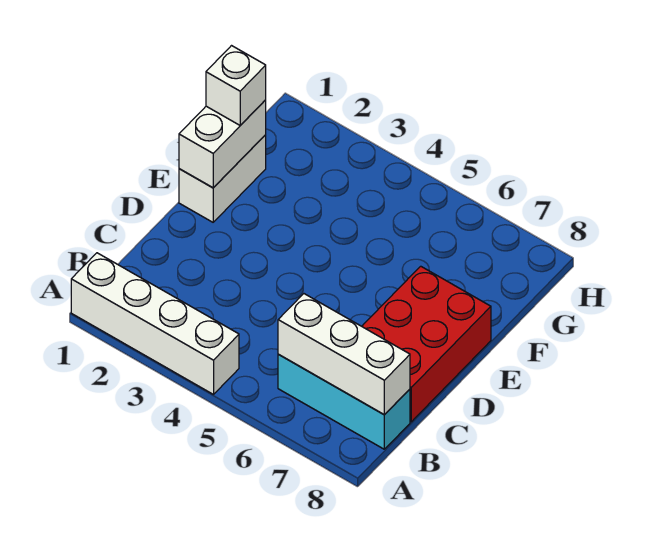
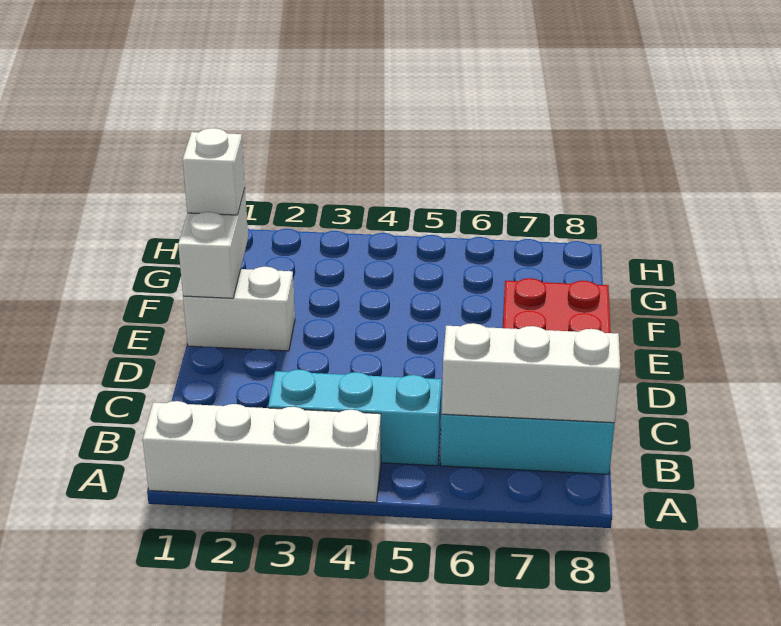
none -> cyan brick B3:B5 level 1
white brick E1:F1 level 1 -> white brick E1:E2 level 1

